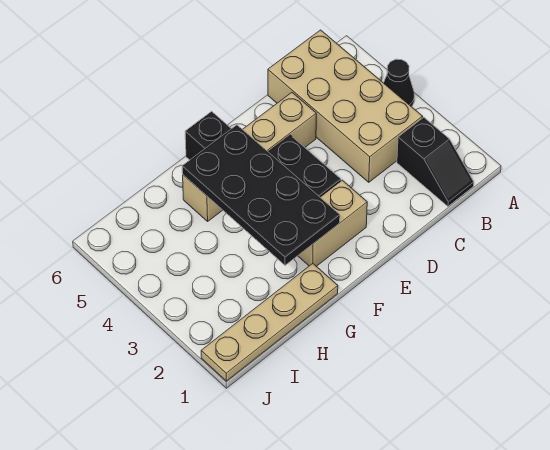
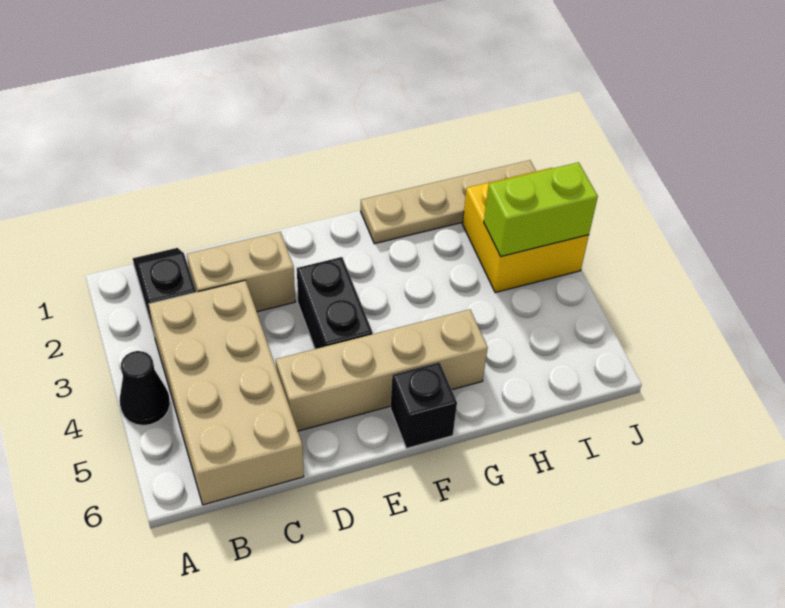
tan brick E2:F2 level 1 -> tan brick C2:D2 level 1
black plate F2:G5 level 2 -> none
none -> yellow brick I2:J3 level 1
none -> lime brick I3:J3 level 2

